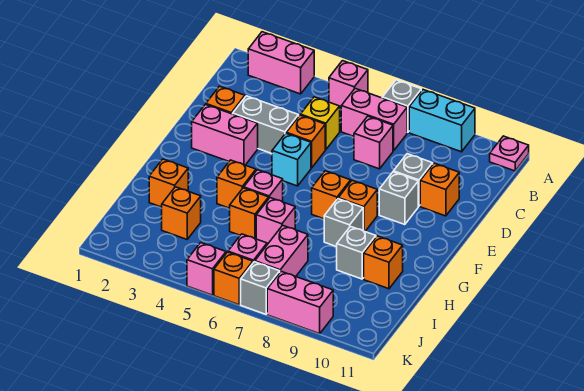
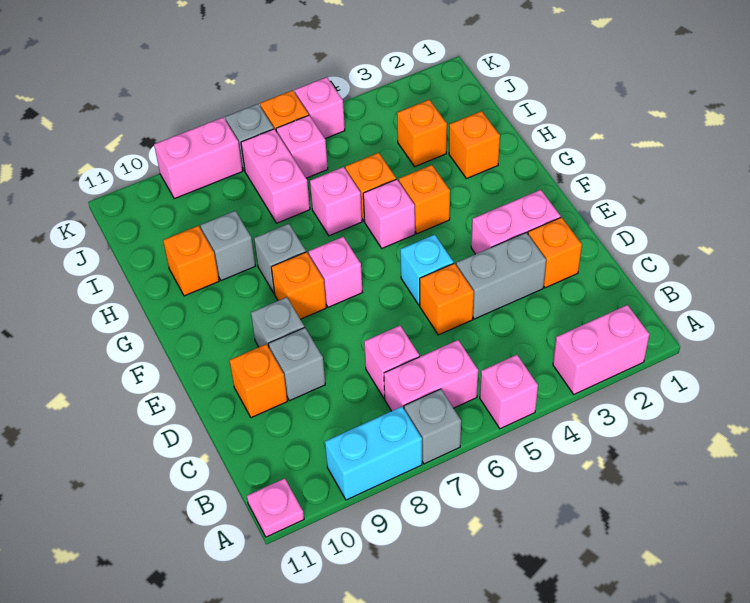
yellow brick C5 level 1 -> none
orange brick F7 level 1 -> pink brick F7 level 1

